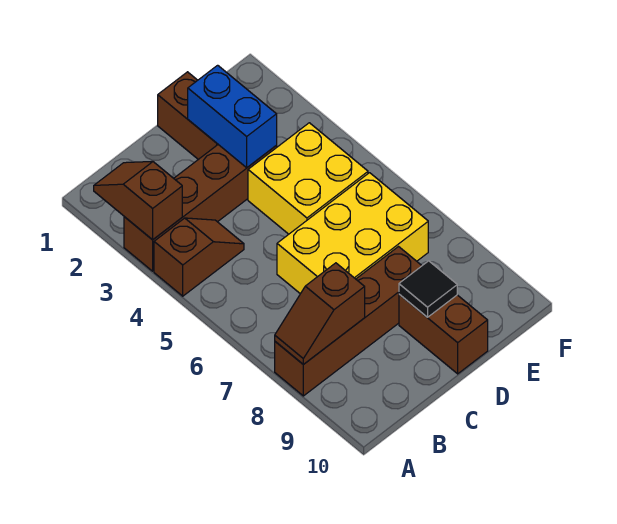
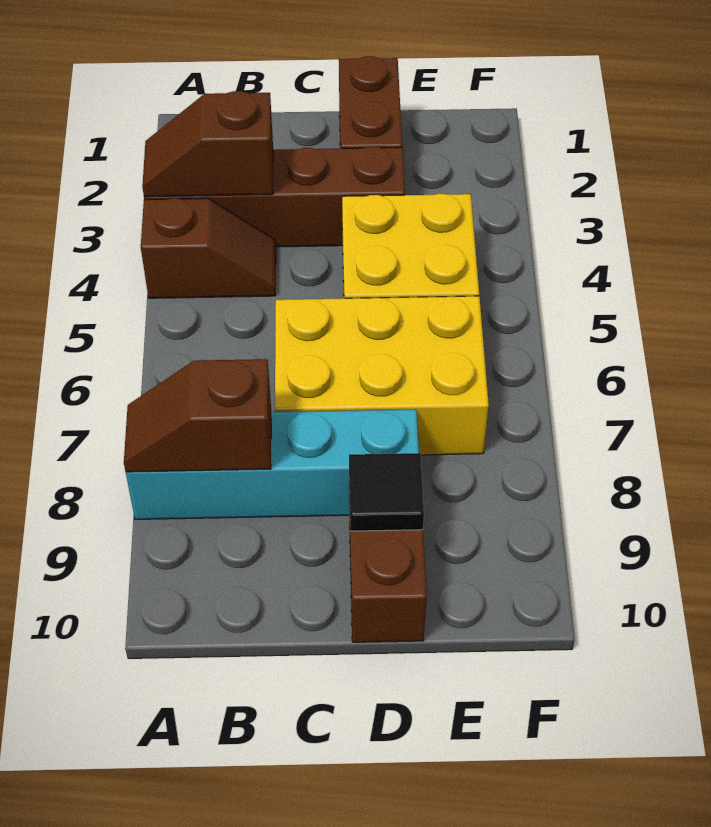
brown slope A2:A3 level 2 top 3 -> brown slope A3:B3 level 2 top B
brown brick A8:D8 level 1 -> cyan brick A8:D8 level 1
blue brick D2:D3 level 2 -> none

